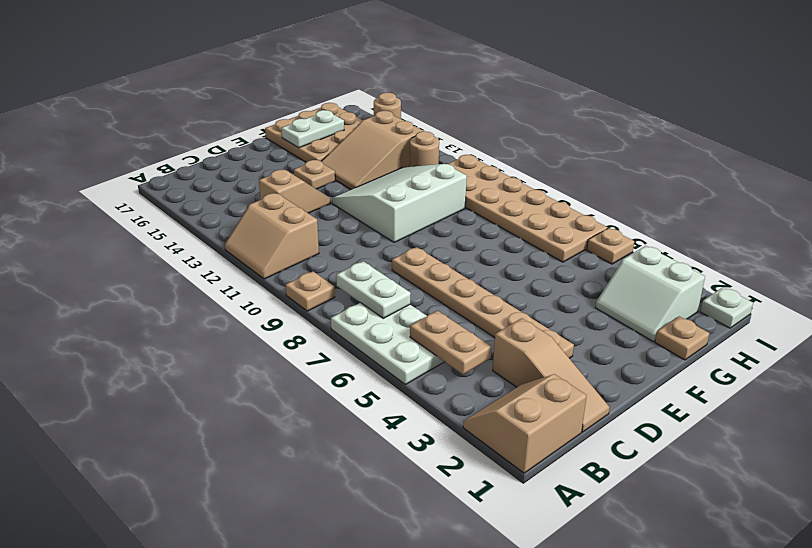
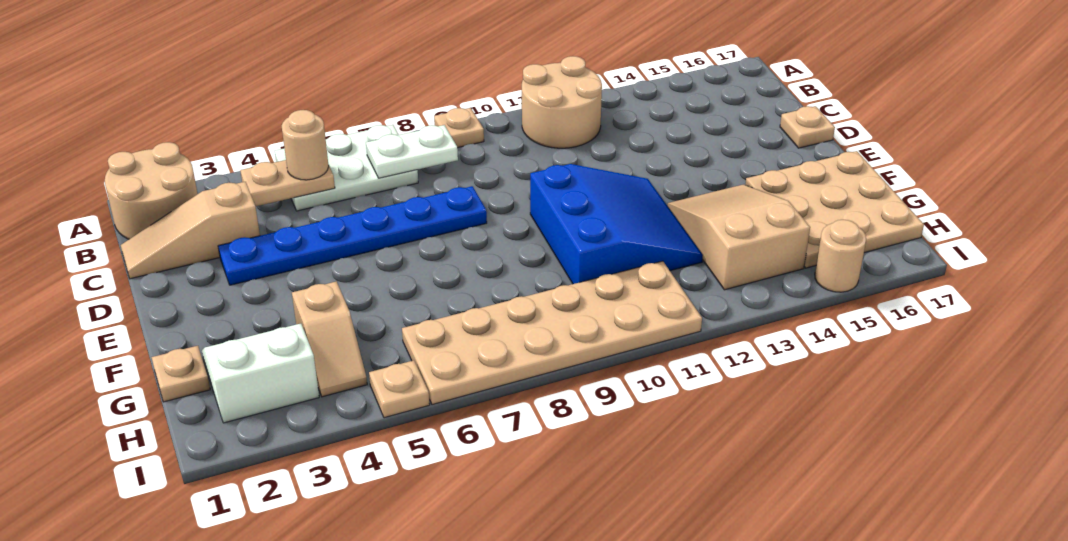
tan slope A1:B2 level 1 top 1 -> tan round brick A1:B2 level 1
tan slope A11:B12 level 1 top B -> tan round brick A11:B12 level 1
tan slope C13:D13 level 1 top C -> tan slope G4:H4 level 1 top G
tan plate D3:D8 level 1 -> blue plate D3:D8 level 1
white slope E10:G12 level 1 top 10 -> blue slope E10:G12 level 1 top 10
tan plate E14 level 1 -> tan plate D17 level 1
white plate F16:G16 level 2 -> none
tan round brick H12 level 1 -> tan round brick B5 level 3
white plate I1 level 1 -> none

